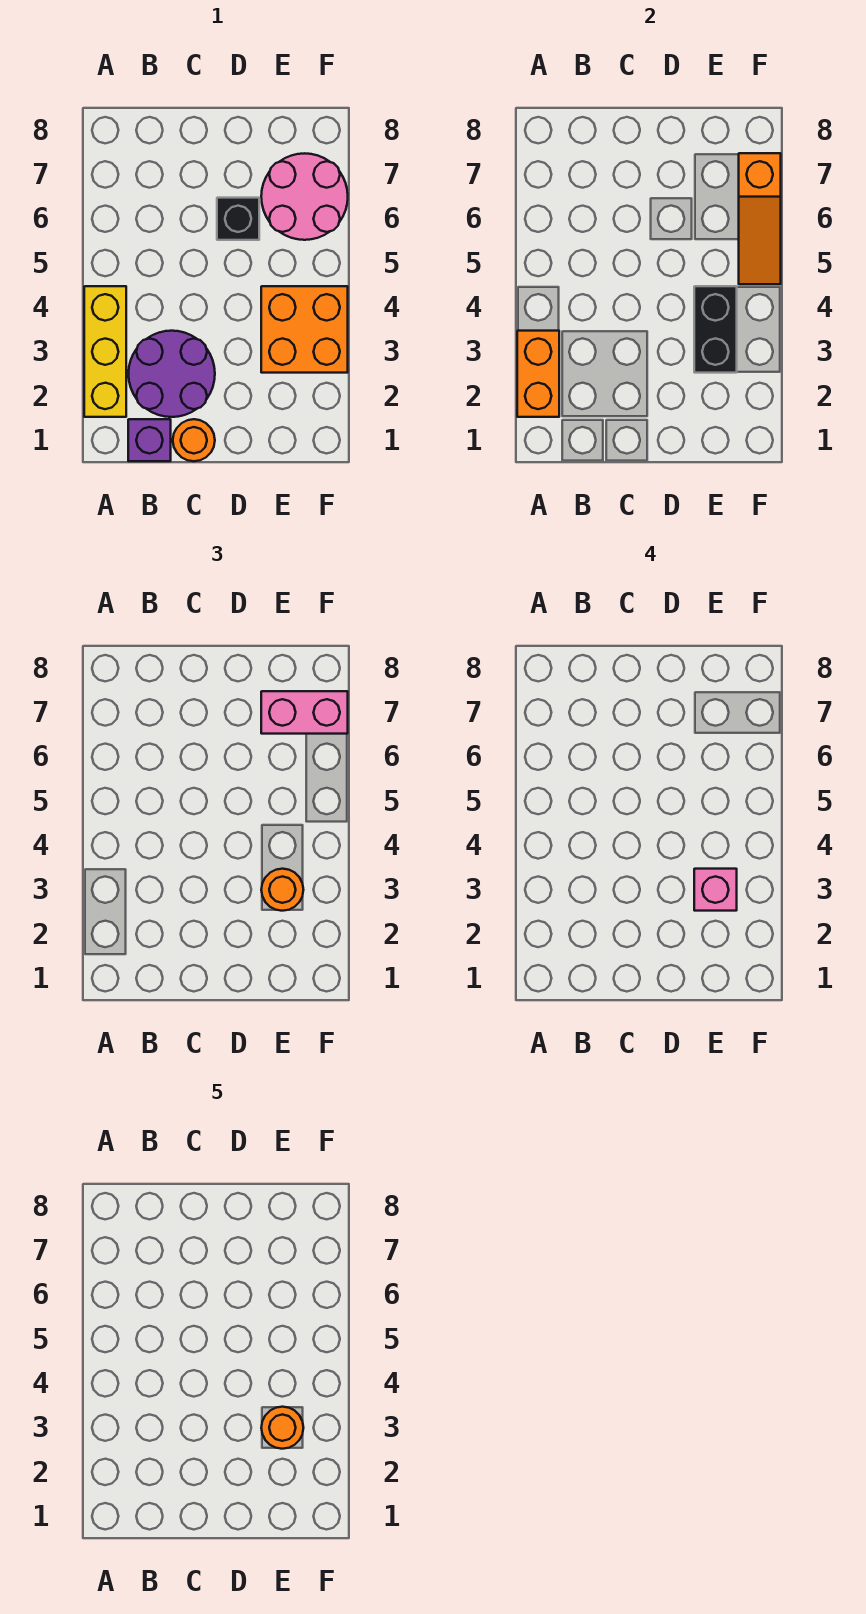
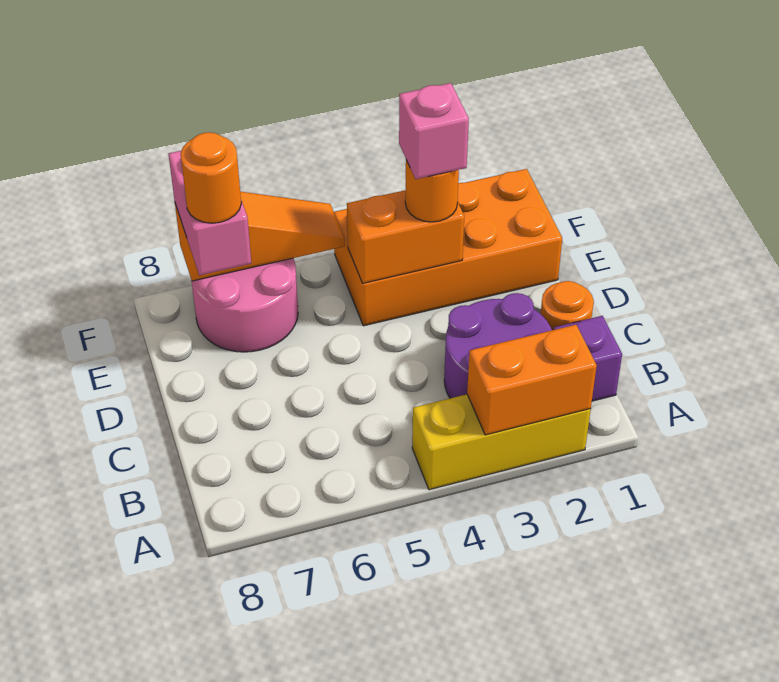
black brick D6 level 1 -> none
orange brick E3:F4 level 1 -> orange brick E1:F4 level 1
black brick E3:E4 level 2 -> orange brick E3:E4 level 2
orange round brick E3 level 5 -> orange round brick E7 level 4

